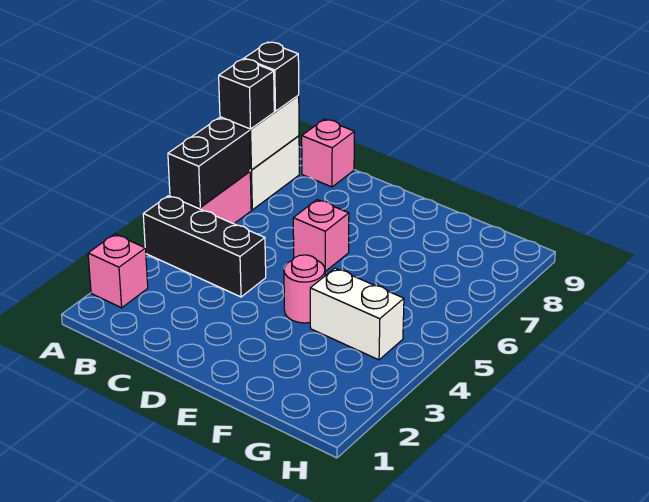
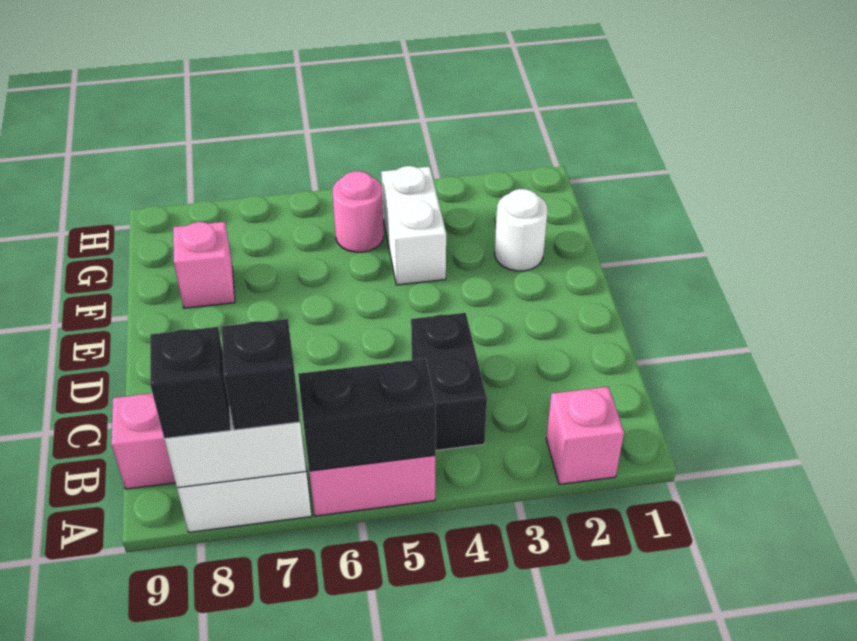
black brick A4:C4 level 1 -> black brick B4:C4 level 1
pink brick D6 level 1 -> pink brick F8 level 1
pink round brick E4 level 1 -> pink round brick G5 level 1
none -> white round brick F2 level 1

